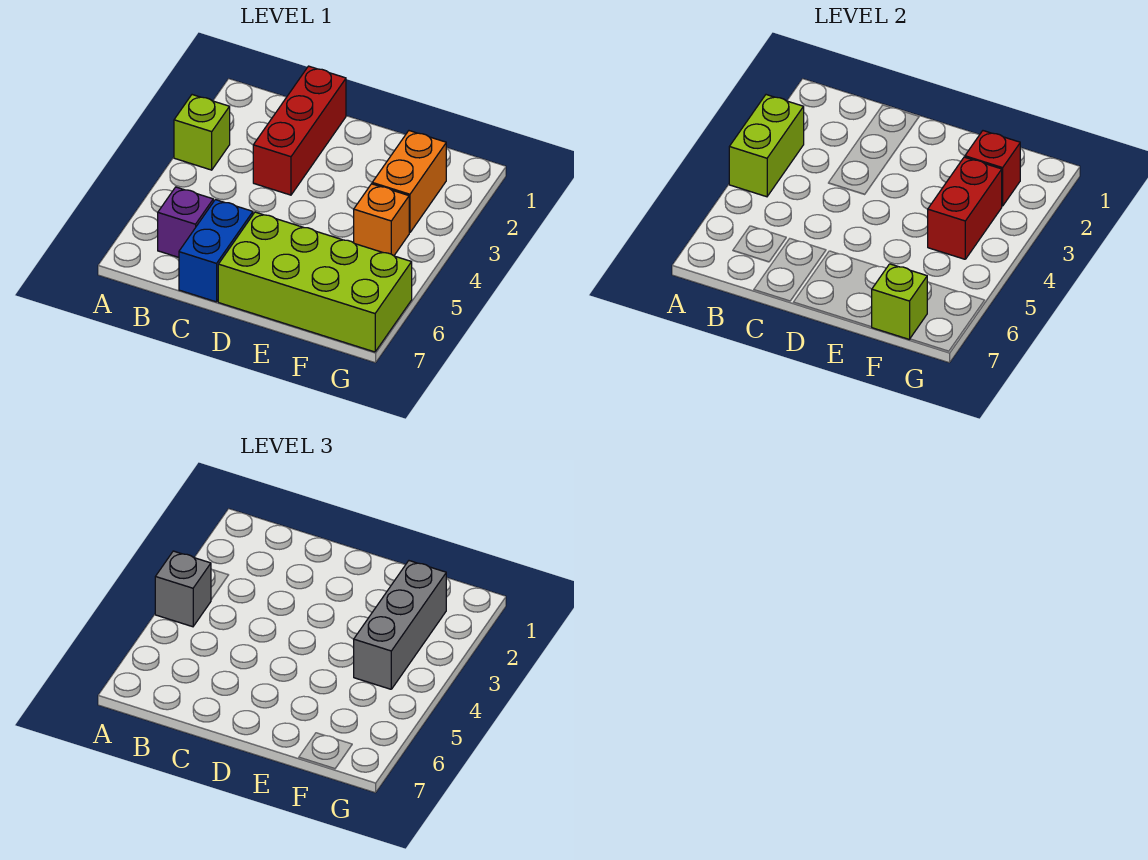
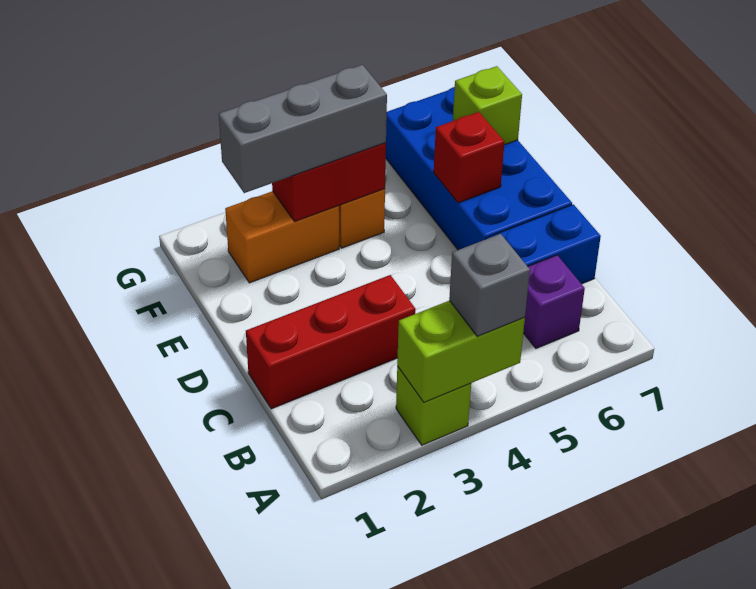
lime brick D6:G7 level 1 -> blue brick D6:G7 level 1
red brick F2 level 2 -> red brick E6 level 2

